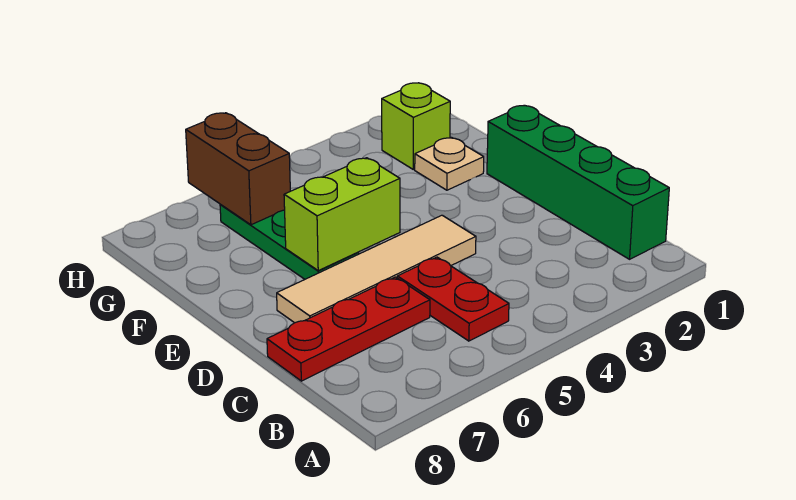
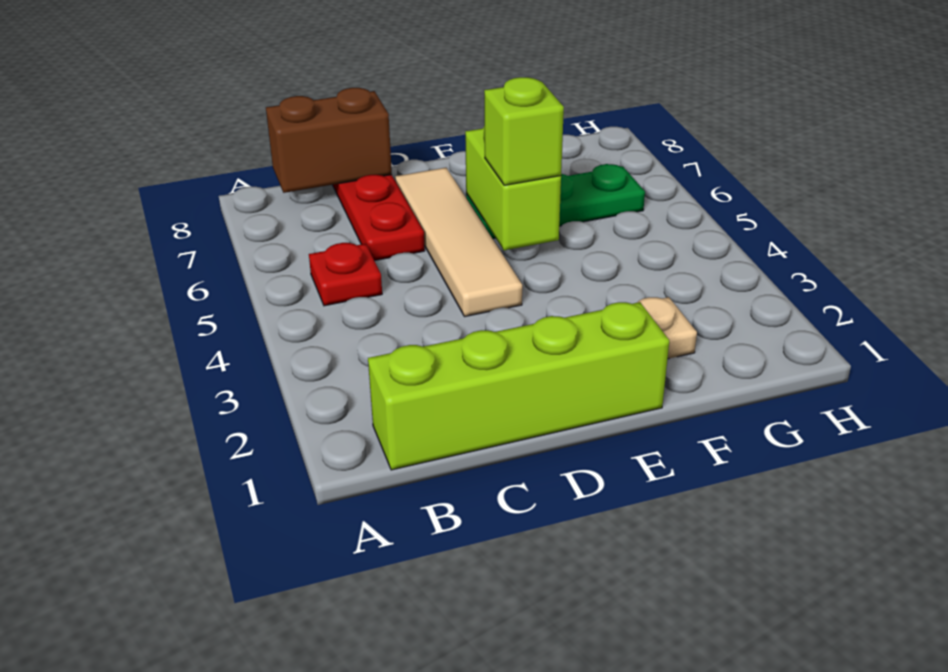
green brick B1:E1 level 1 -> lime brick B1:E1 level 1
red plate B5:C5 level 1 -> red plate B5 level 1
lime brick G2 level 1 -> lime brick E5 level 3
brown brick G6:H6 level 2 -> brown brick B8:C8 level 2

